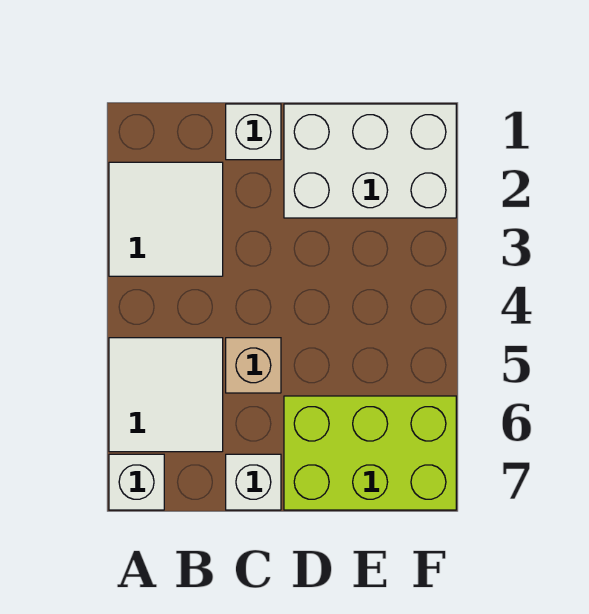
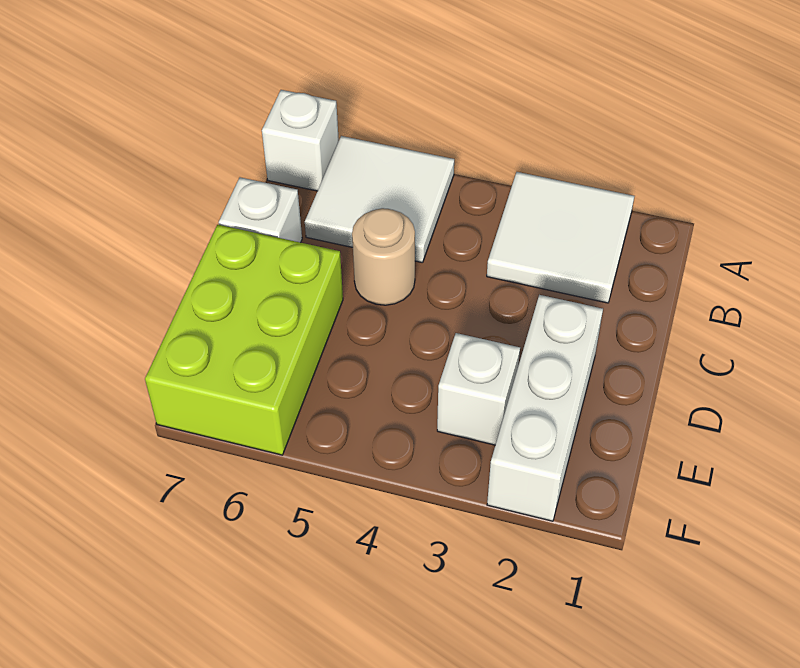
white brick C1 level 1 -> white brick E3 level 1
tan brick C5 level 1 -> tan round brick C5 level 1
white brick D1:F2 level 1 -> white brick D2:F2 level 1

